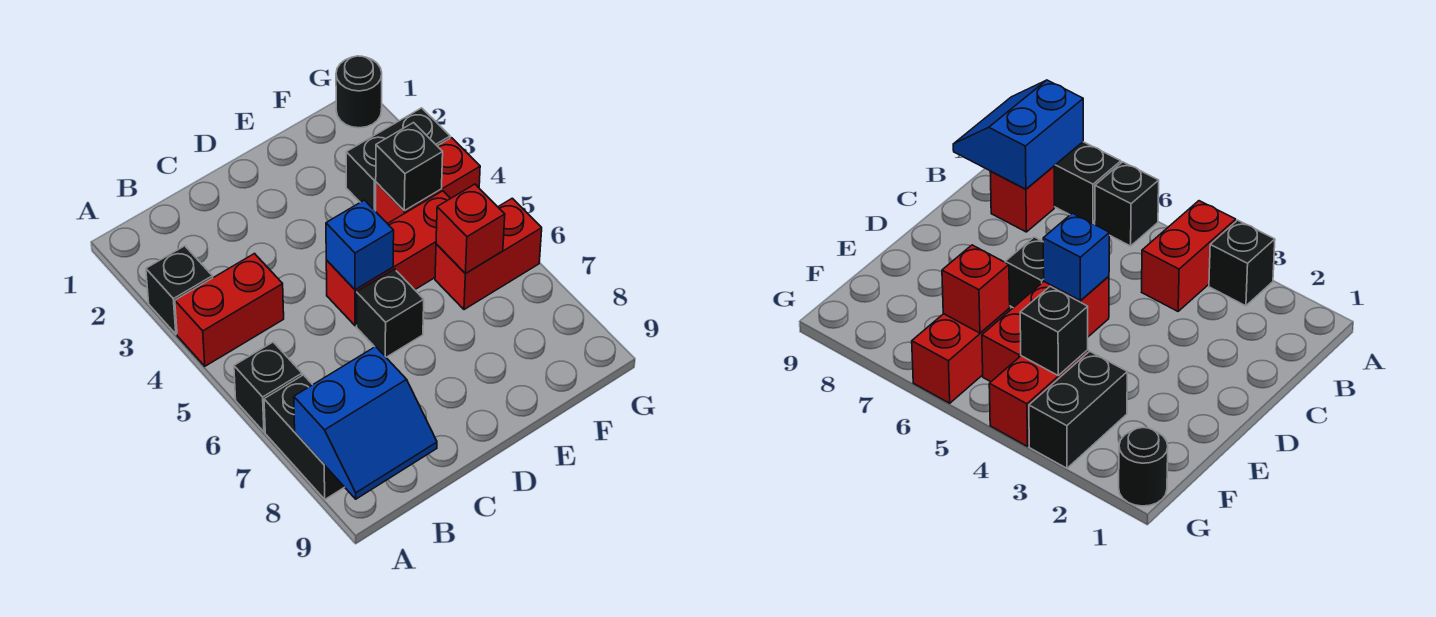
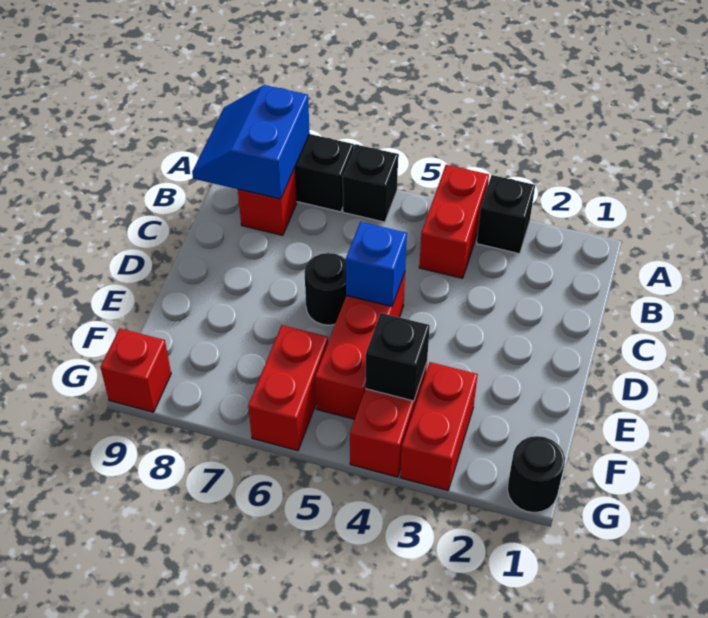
black brick D6 level 1 -> black round brick D6 level 1
black brick F3:G3 level 1 -> red brick F3:G3 level 1
red brick F6 level 2 -> red brick G9 level 1

